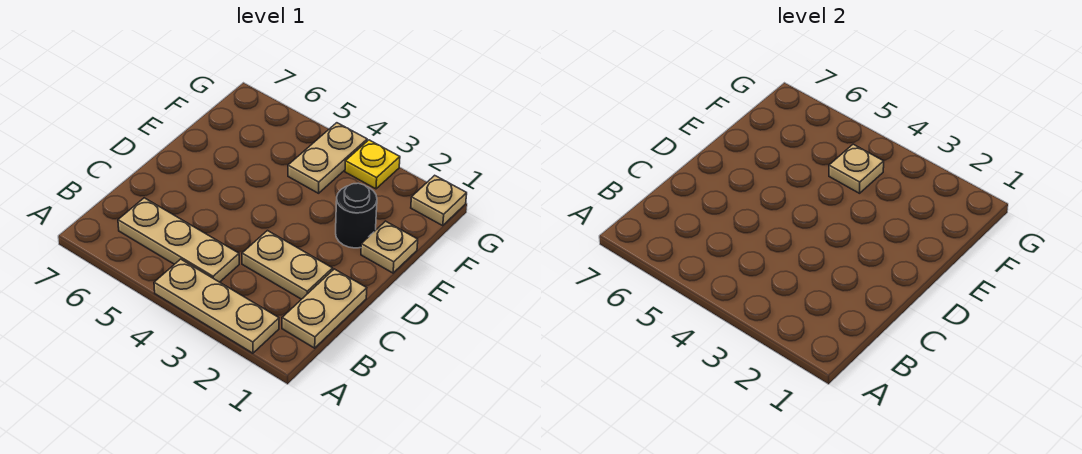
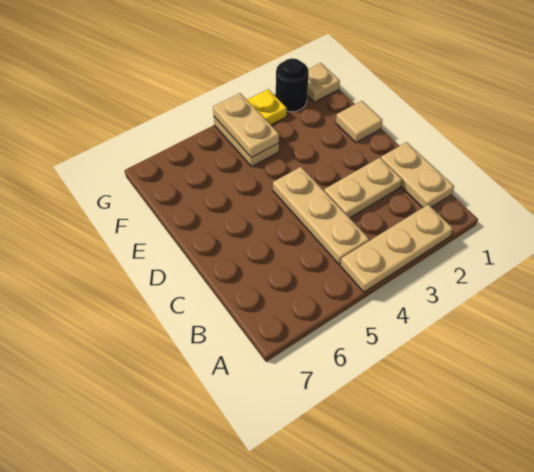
tan plate B4:B6 level 1 -> tan plate B4:D4 level 1
tan plate E1 level 1 -> tan tile E1 level 1
black round brick E2 level 1 -> black round brick G2 level 1
tan plate F4 level 2 -> tan plate F4:G4 level 2

